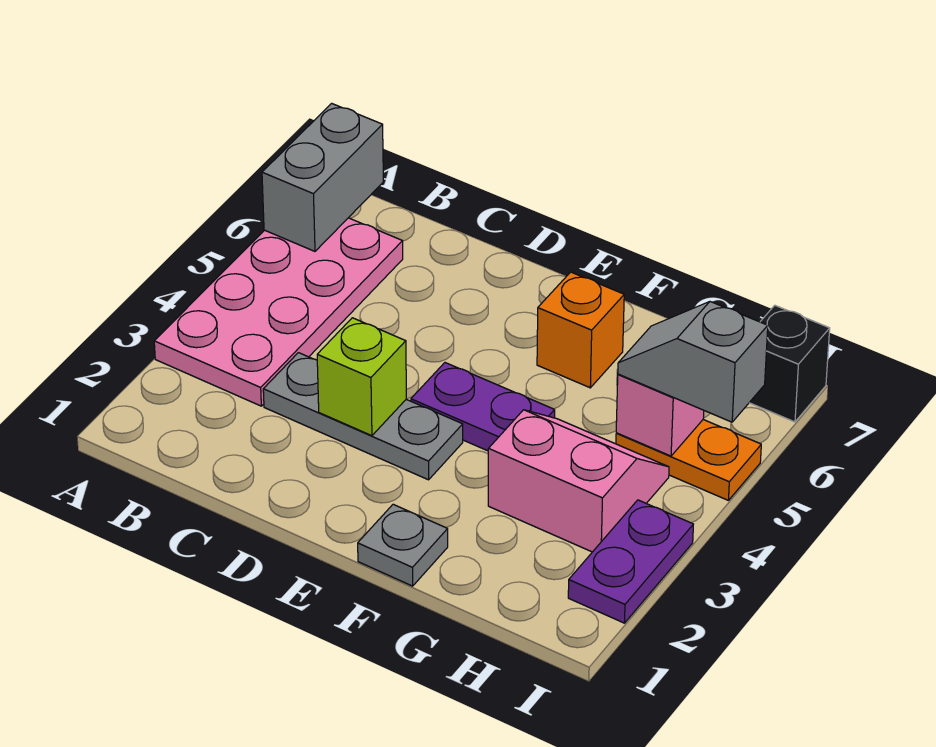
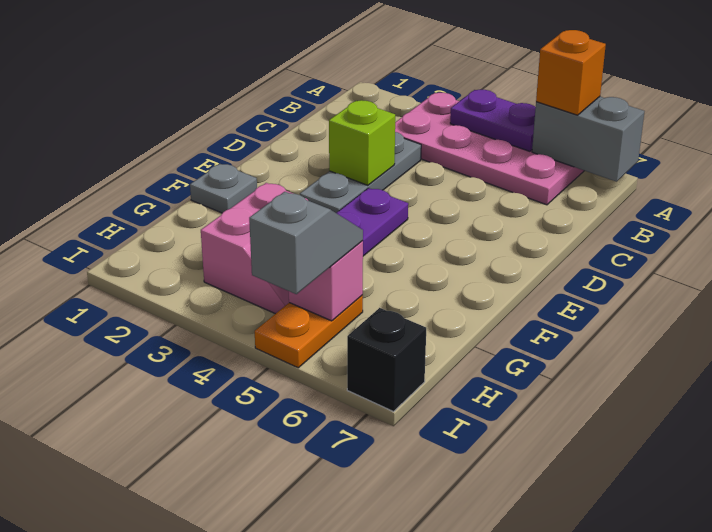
orange brick F6 level 1 -> orange brick A6 level 3
purple plate I2:I3 level 1 -> purple plate A4:A5 level 2

